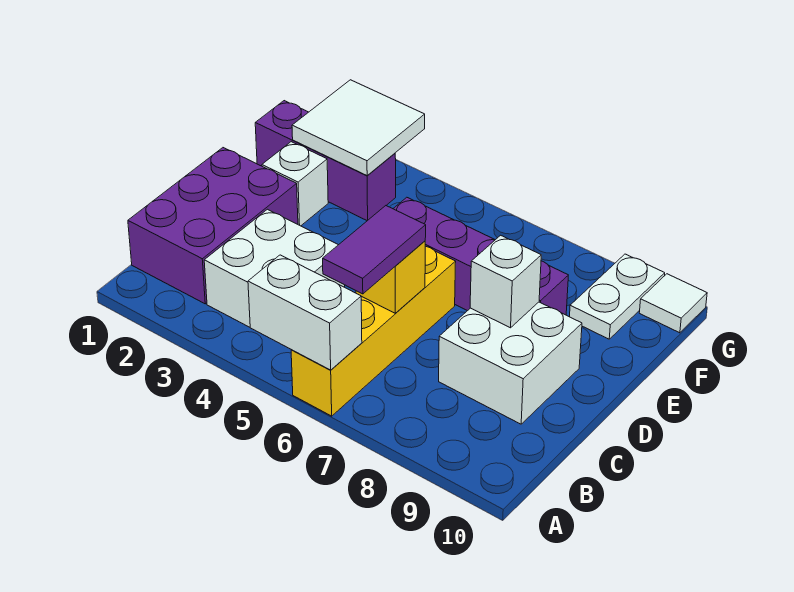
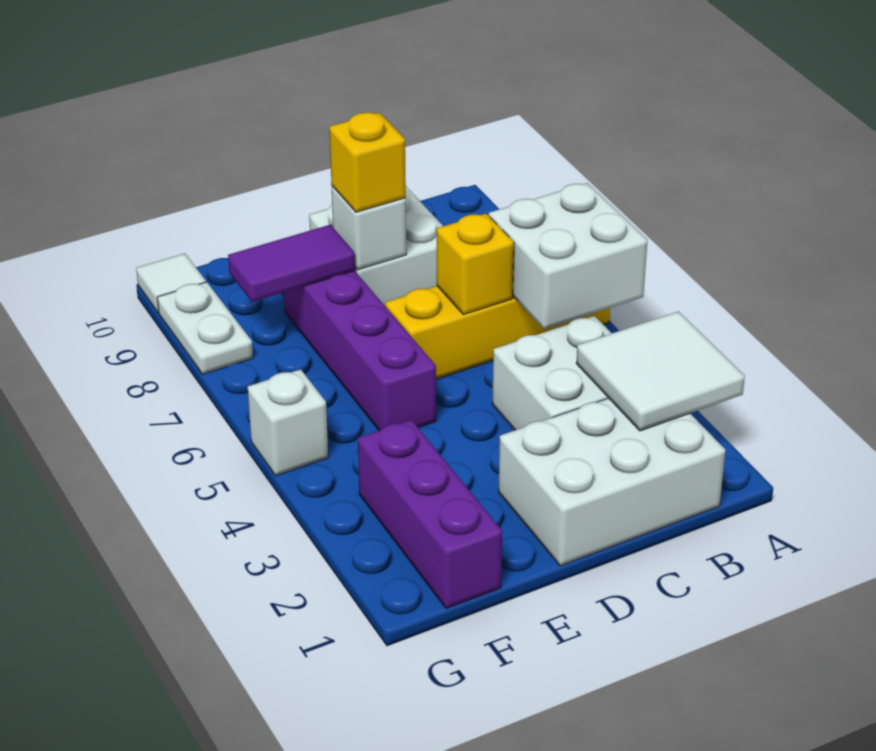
white brick A5:A6 level 2 -> white brick A5:B6 level 2
purple brick B1:D2 level 1 -> white brick B1:D2 level 1
purple tile B6:C6 level 3 -> purple tile E8:F8 level 2
none -> yellow brick D8 level 3
white brick E2 level 1 -> white brick G5 level 1
white tile F2:G3 level 2 -> white tile A2:B3 level 2
white plate F9:G9 level 1 -> white plate G8:G9 level 1

